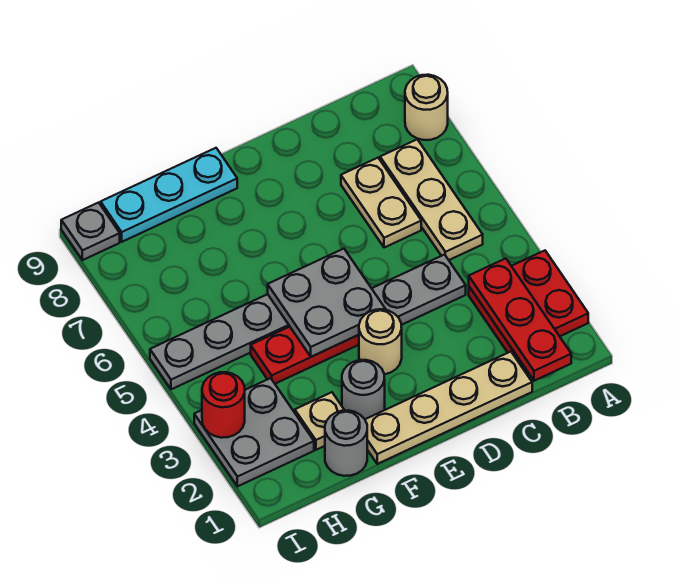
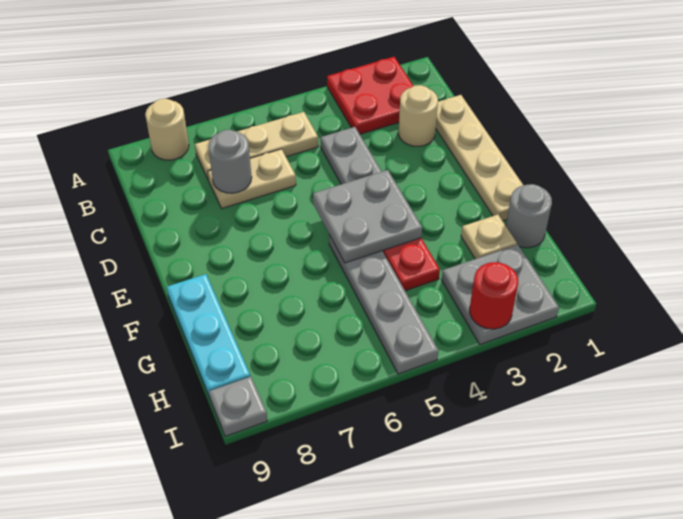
red plate B1:B3 level 2 -> none
tan round brick E3 level 1 -> tan round brick C2 level 1
grey round brick F2 level 1 -> grey round brick C7 level 2

